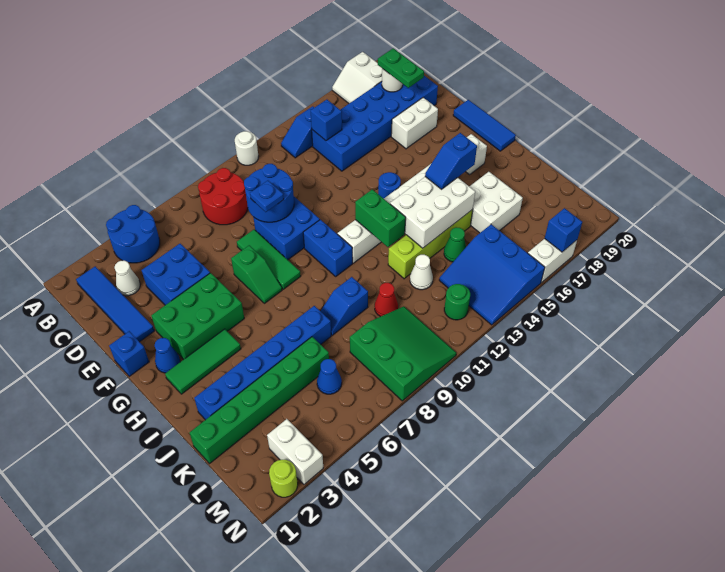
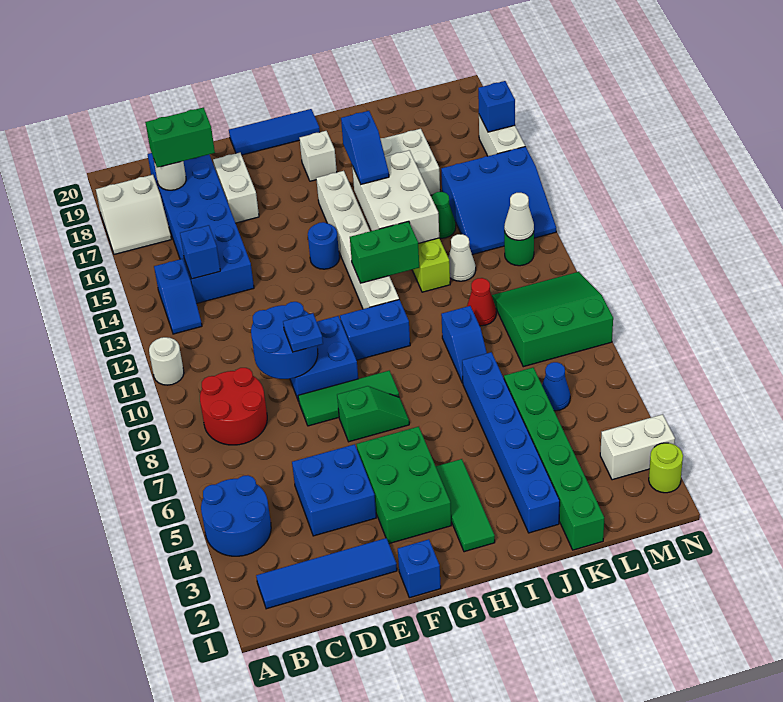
white cone C3 level 1 -> white cone M12 level 2
green plate C18:D18 level 3 -> green brick C18:D18 level 3
blue cone G2 level 1 -> none

